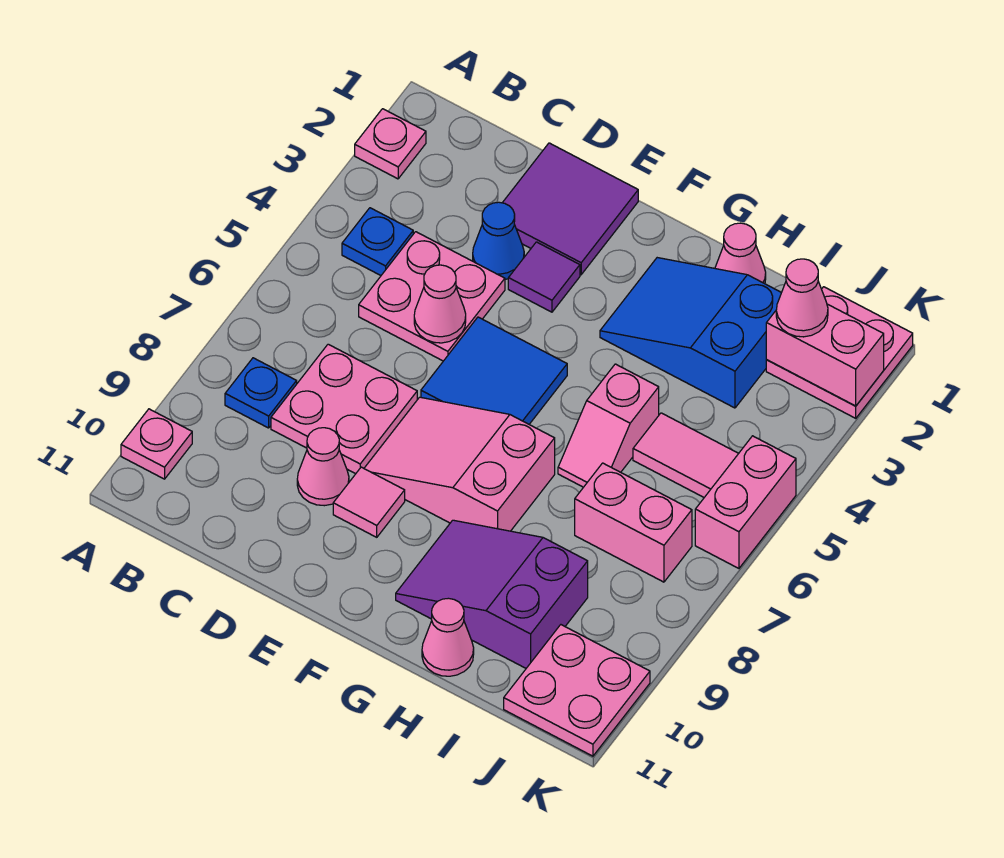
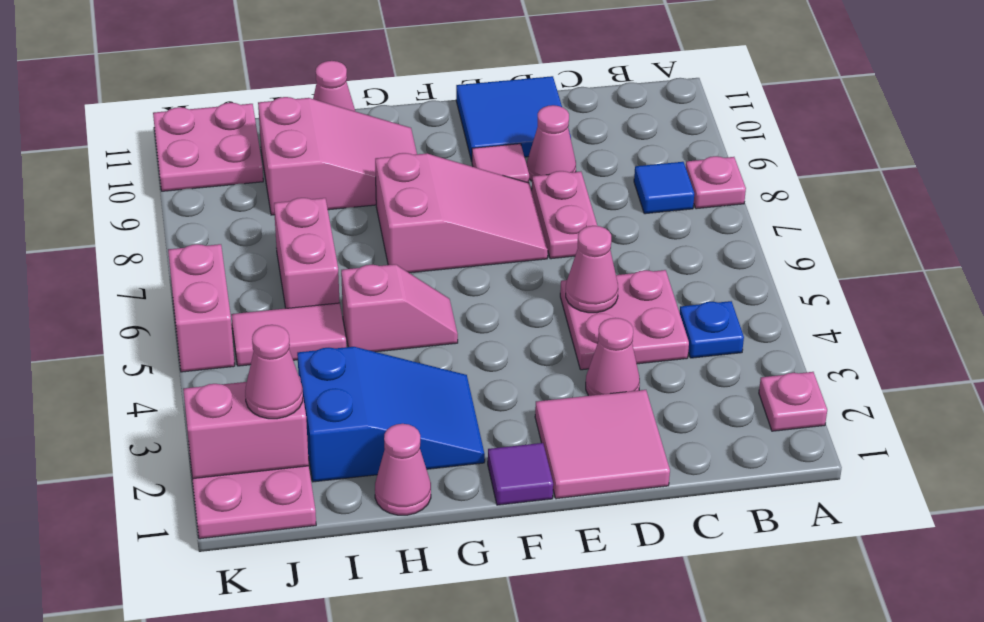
pink plate A10 level 1 -> pink plate A8 level 1
blue plate B8 level 1 -> blue tile B8 level 1
pink plate C7:D8 level 1 -> pink plate D7:D8 level 1
purple tile D1:E2 level 1 -> pink tile D1:E2 level 1
blue cone D3 level 1 -> pink cone D3 level 1
purple tile E3 level 1 -> purple tile F1 level 1
blue tile E5:F6 level 1 -> blue tile D10:E11 level 1
purple slope G9:I10 level 1 top I -> pink slope G9:I10 level 1 top I
pink slope H5:H6 level 1 top 5 -> pink slope G5:H5 level 1 top H
pink brick I7:J7 level 1 -> pink brick I6:I7 level 1

